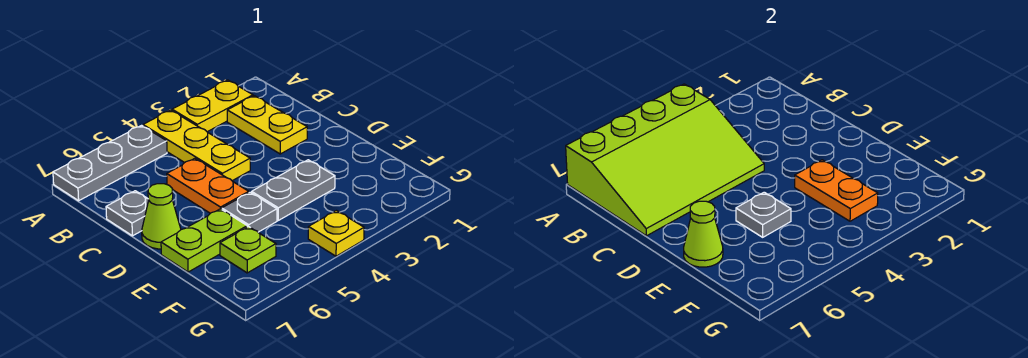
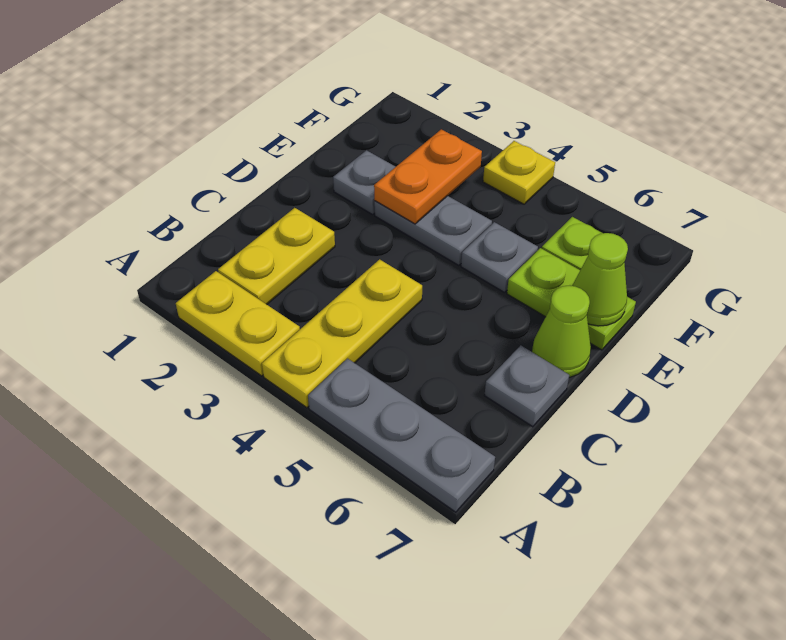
lime slope A4:C7 level 2 top A -> none
orange plate C5:D5 level 1 -> none
grey plate E5 level 2 -> grey plate E2 level 1

